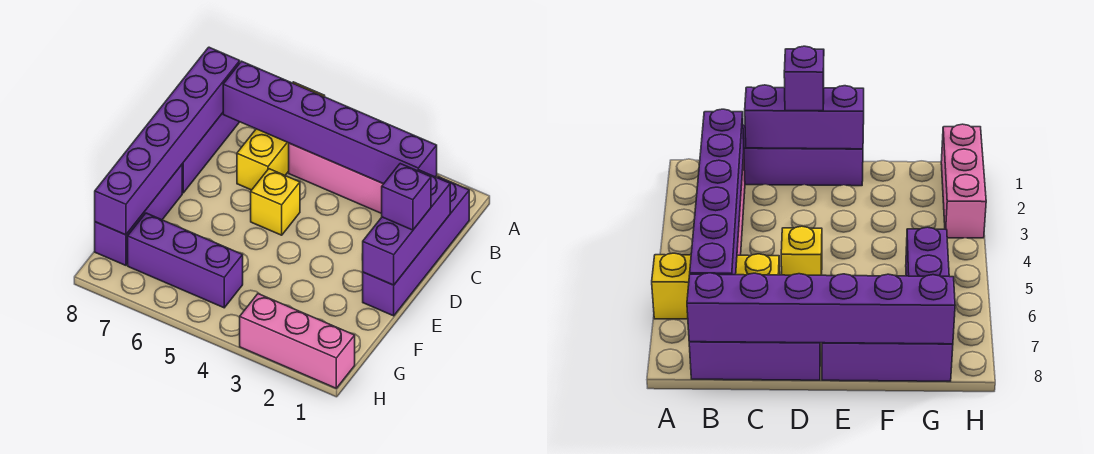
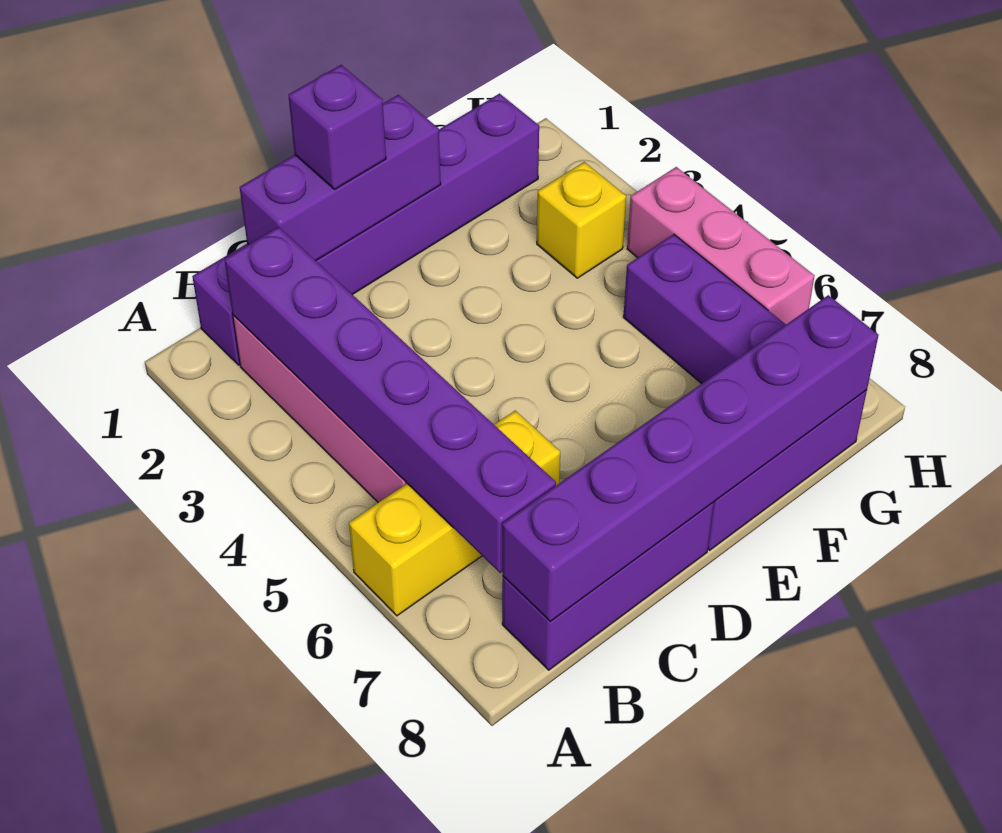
purple brick B1:E1 level 1 -> purple brick B1:G1 level 1
yellow brick D5 level 1 -> yellow brick G3 level 1
pink brick H1:H3 level 1 -> pink brick H4:H6 level 1

